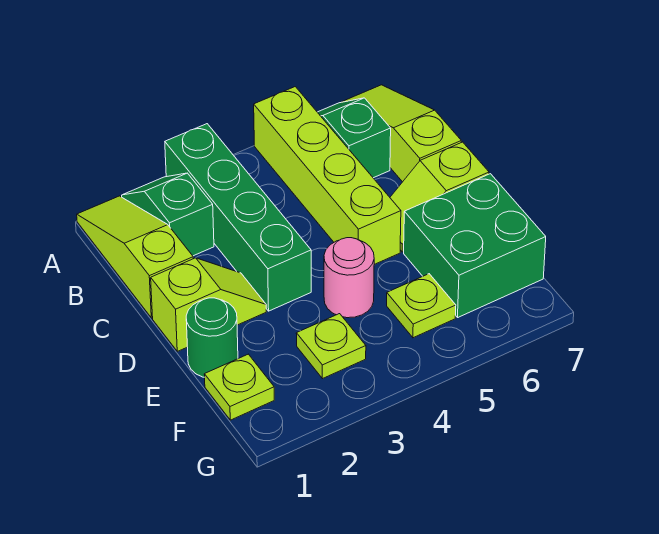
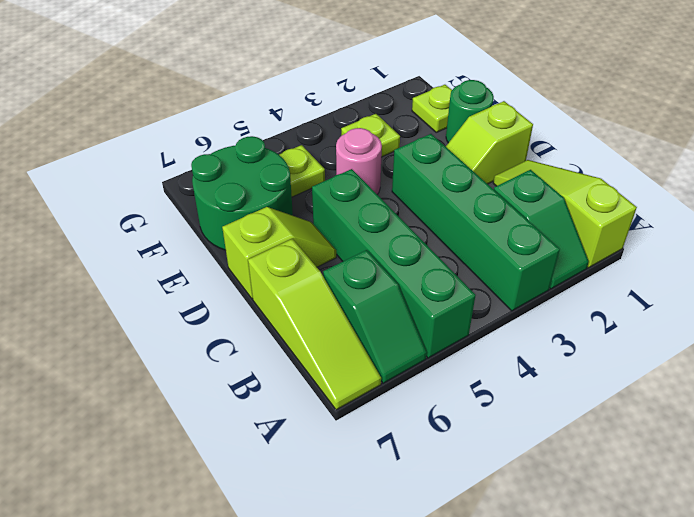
lime slope A1:C1 level 1 top C -> lime slope A1:C1 level 1 top A
lime brick A5:D5 level 1 -> green brick A5:D5 level 1
green brick E6:F7 level 1 -> green round brick E6:F7 level 1

